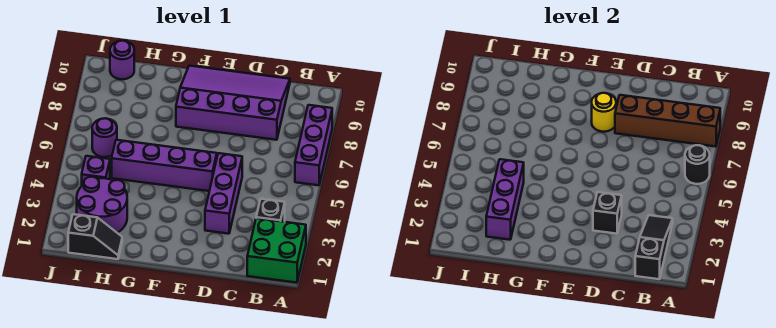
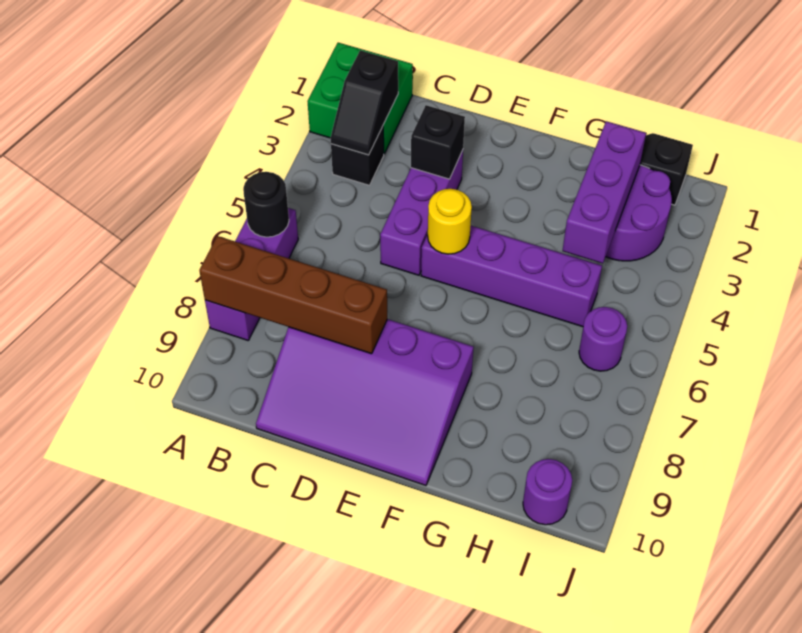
black slope B1:B3 level 2 top 1 -> black slope B2:B3 level 2 top 2
yellow round brick E8 level 2 -> yellow round brick E5 level 2
purple brick I4 level 1 -> none

